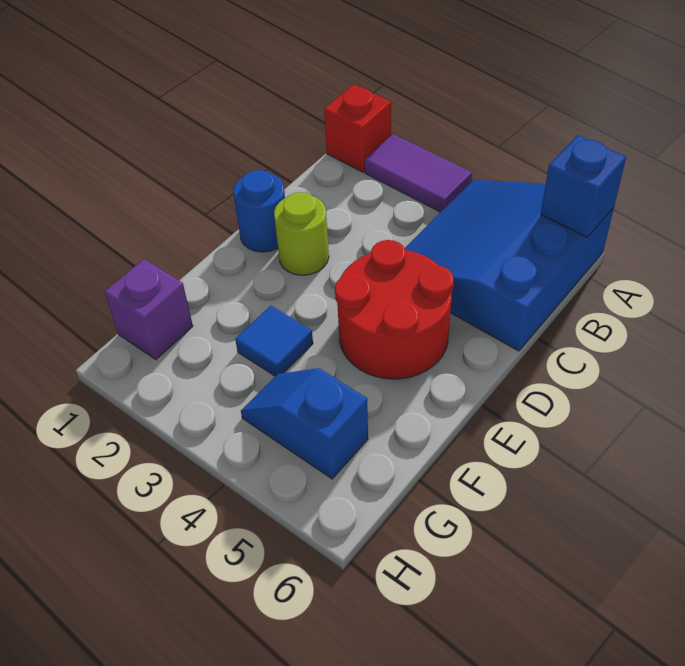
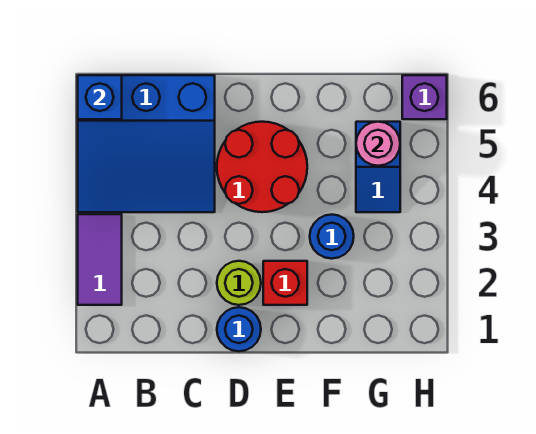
red brick A1 level 1 -> red brick E2 level 1
blue tile F3 level 1 -> blue round brick F3 level 1
purple brick G1 level 1 -> purple brick H6 level 1
none -> pink round brick G5 level 2

